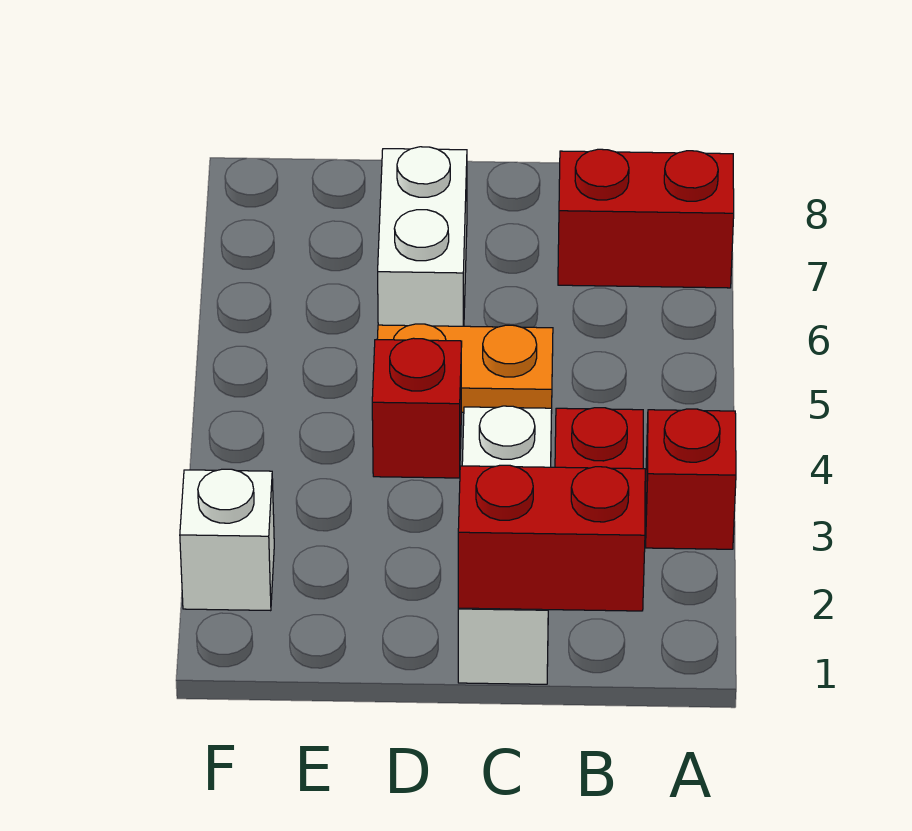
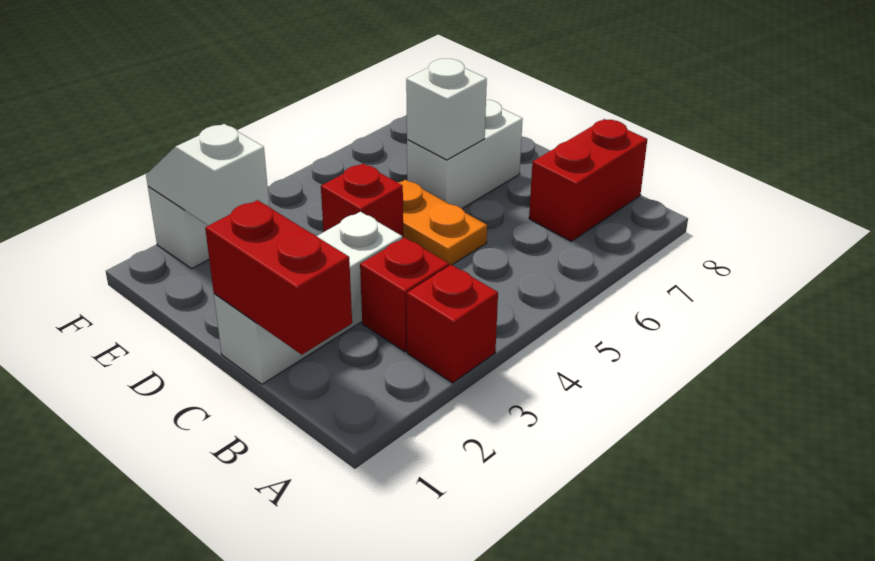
red brick A7:B7 level 1 -> red brick B7:B8 level 1
none -> white brick D6 level 2
none -> white slope E2:F2 level 2 top E

